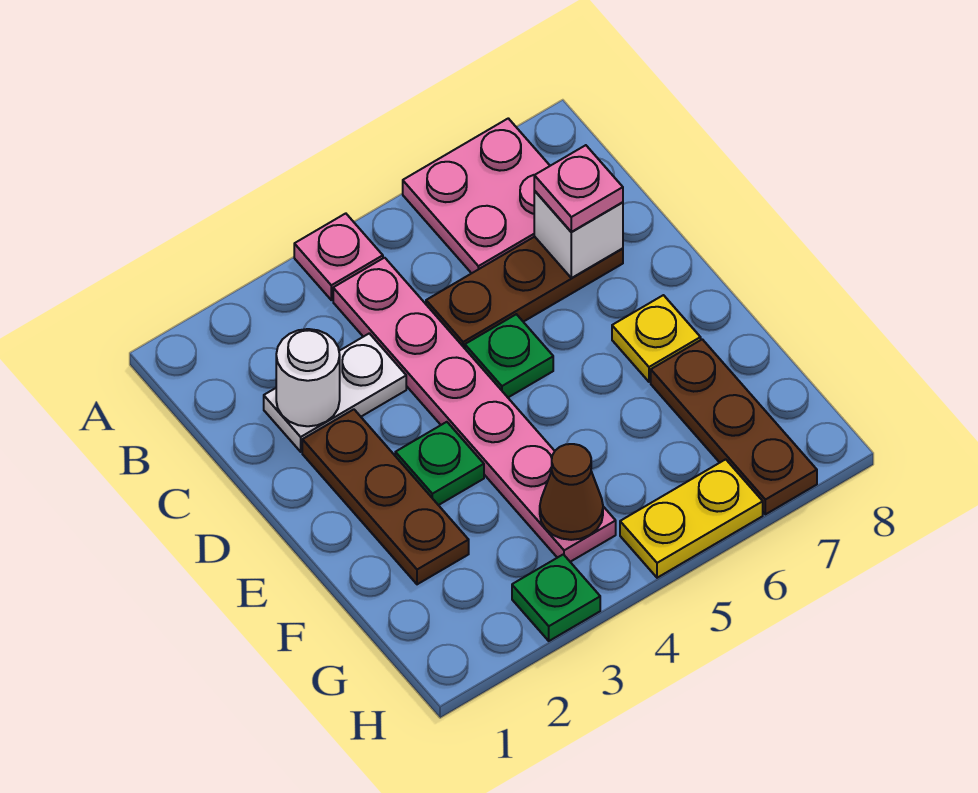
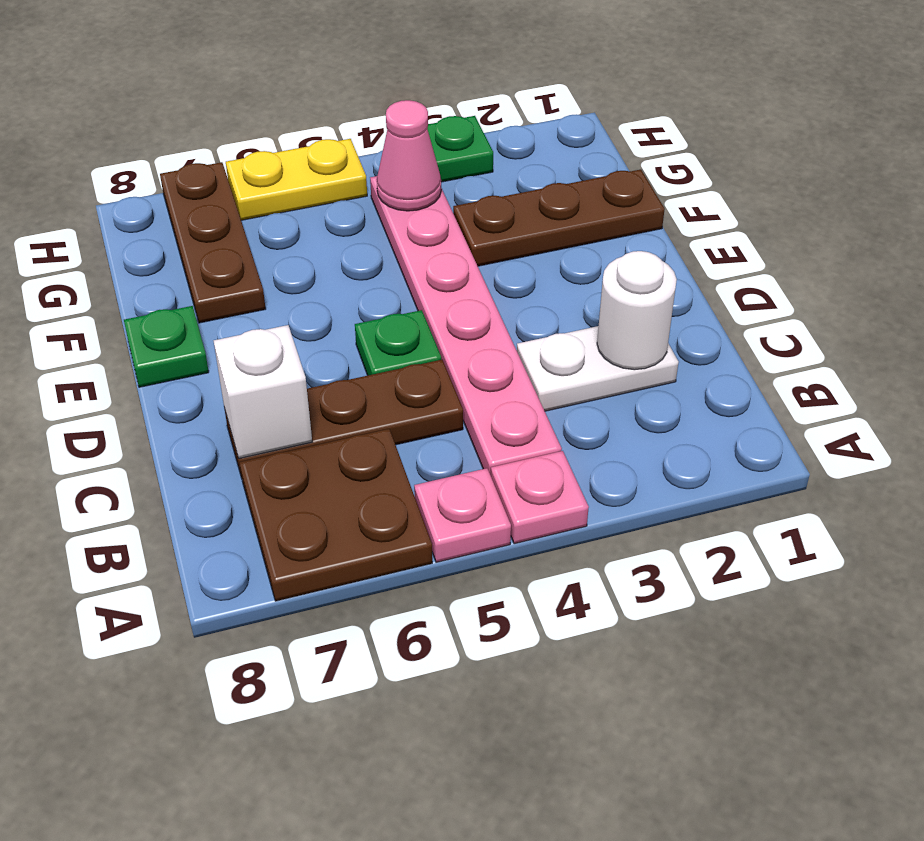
pink plate A6:B7 level 1 -> brown plate A6:B7 level 1
pink plate C7 level 3 -> pink plate A5 level 1
brown plate D2:F2 level 1 -> brown plate F1:F3 level 1
green plate E3 level 1 -> green plate E8 level 1
yellow plate E7 level 1 -> none
brown cone G4 level 2 -> pink cone G4 level 2

